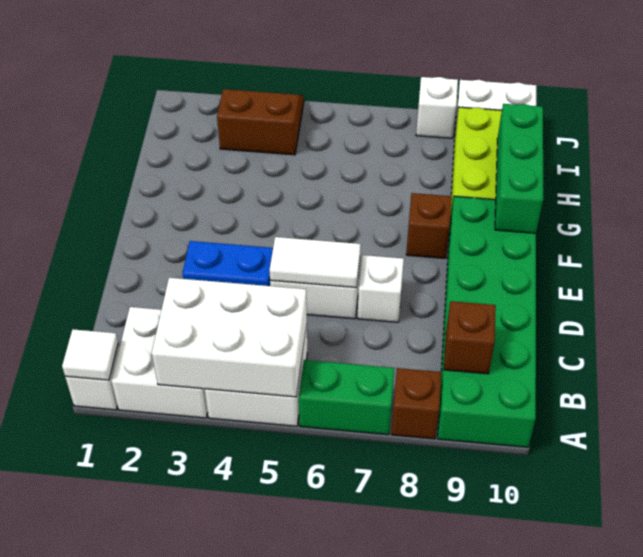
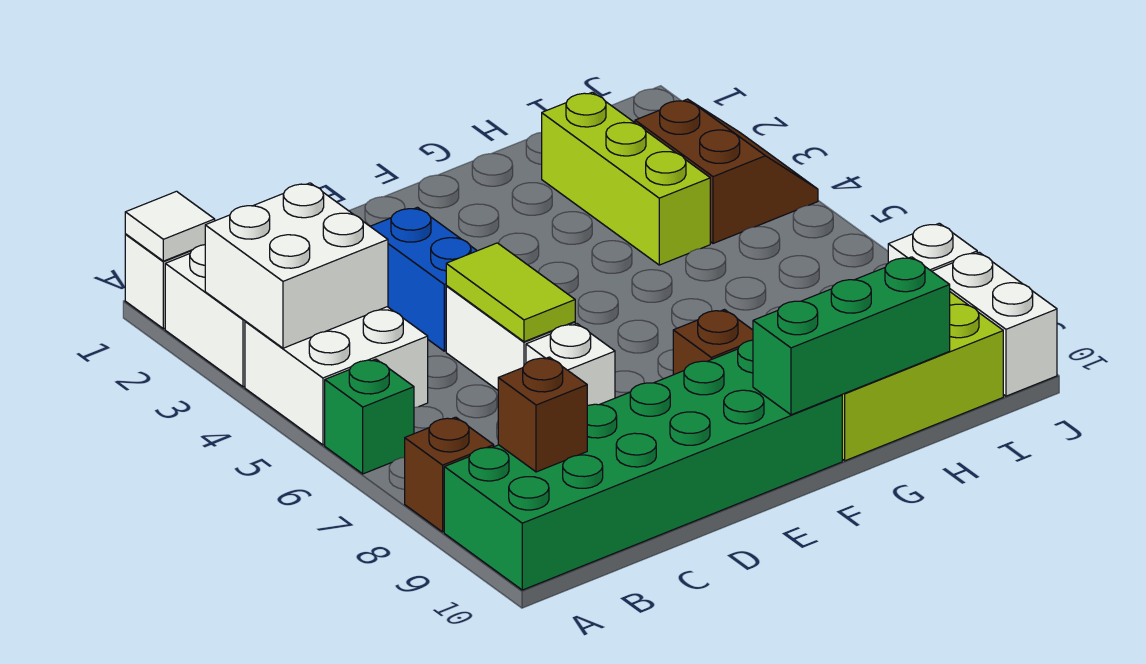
white brick A3:B5 level 2 -> white brick A3:B4 level 2
green brick A6:A7 level 1 -> green brick A6 level 1
white tile D5:D6 level 2 -> lime tile D5:D6 level 2
none -> lime brick H2:H4 level 1

